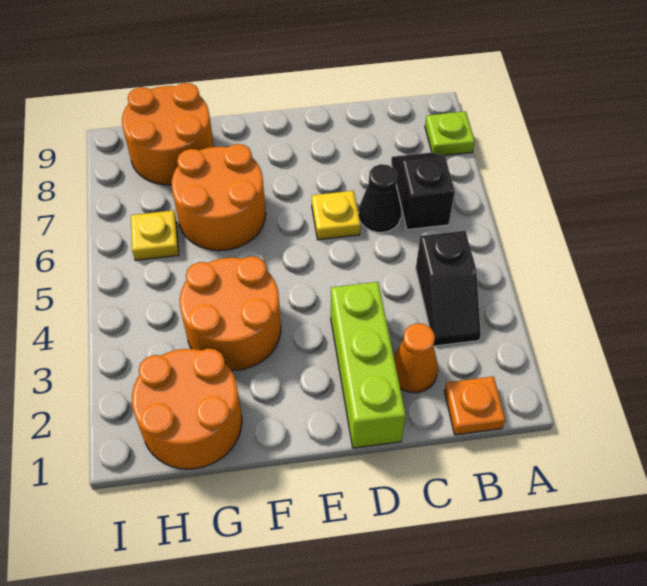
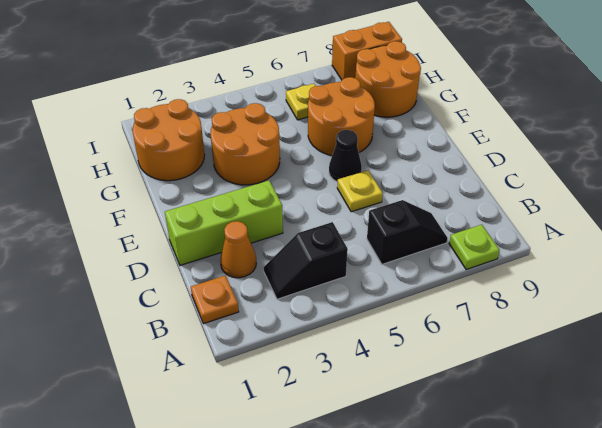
black cone C6 level 1 -> black cone E6 level 1
none -> orange brick I8:I9 level 1

